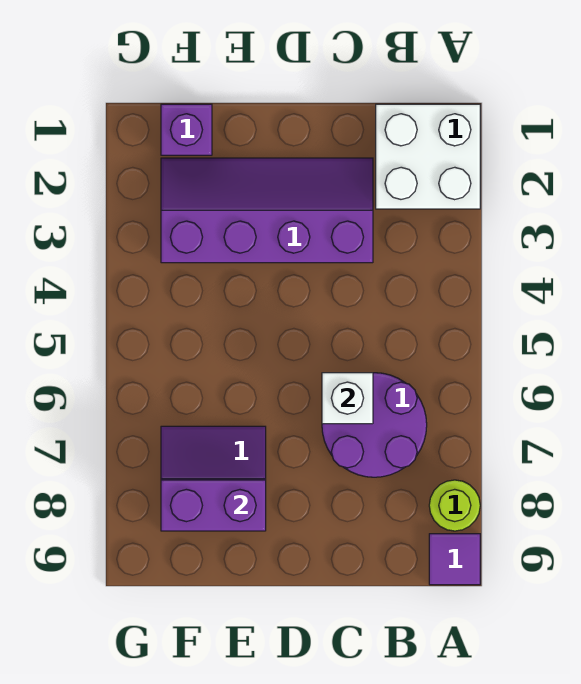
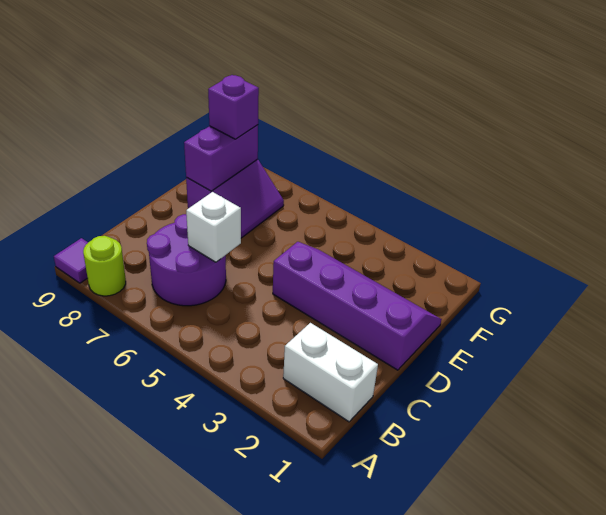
white brick A1:B2 level 1 -> white brick B1:B2 level 1
purple slope C2:F3 level 1 top 3 -> purple slope D1:E4 level 1 top D
purple brick F1 level 1 -> purple brick F8 level 3

